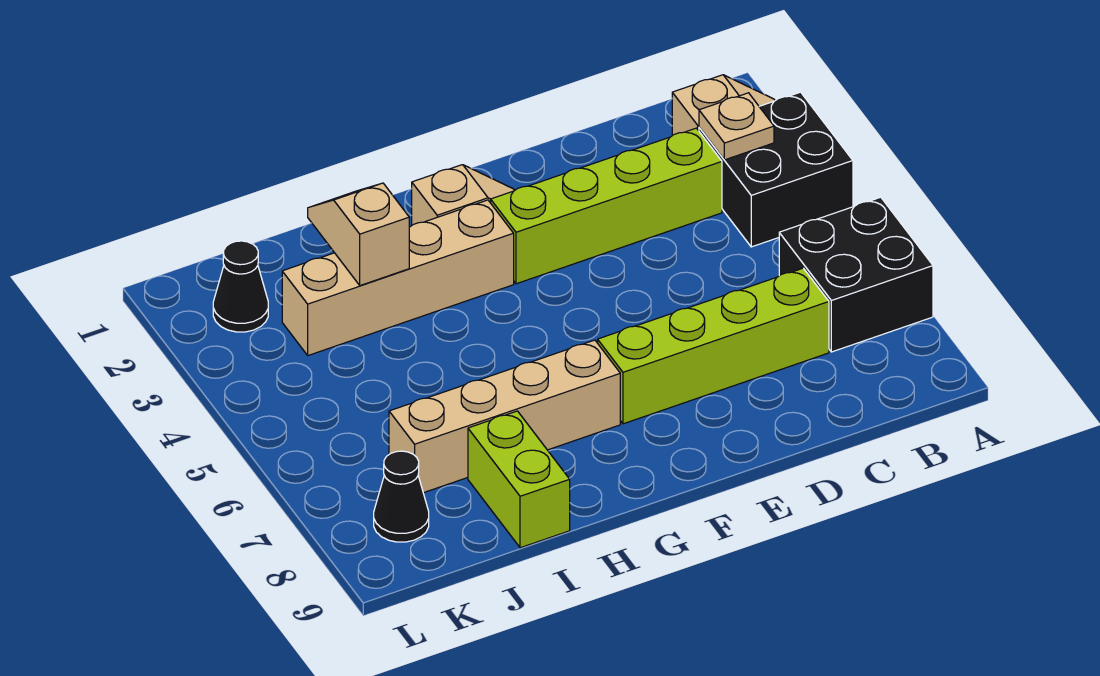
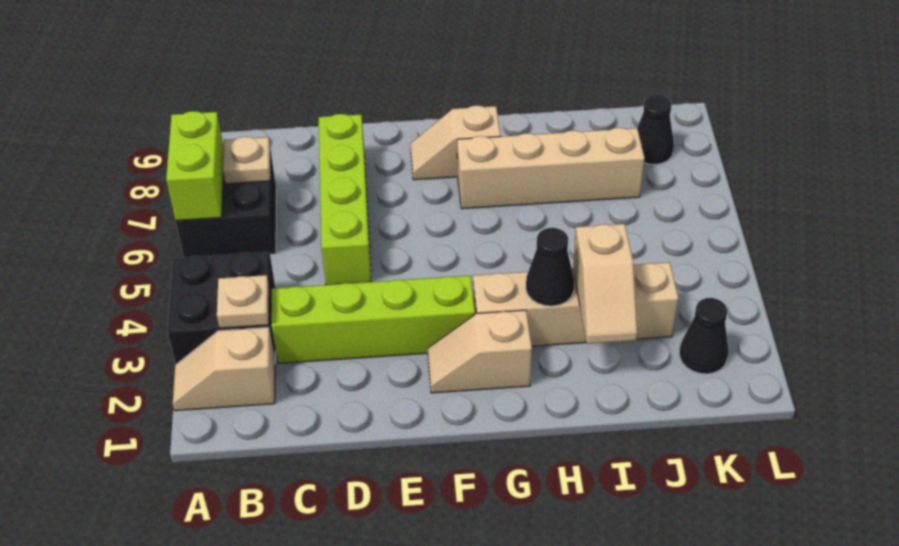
none -> tan plate B7 level 2
lime brick C7:F7 level 1 -> lime brick D5:D8 level 1
none -> tan slope F8:G8 level 1 top G
none -> black cone H3 level 2
lime brick I8:I9 level 1 -> lime brick A6:A7 level 2

